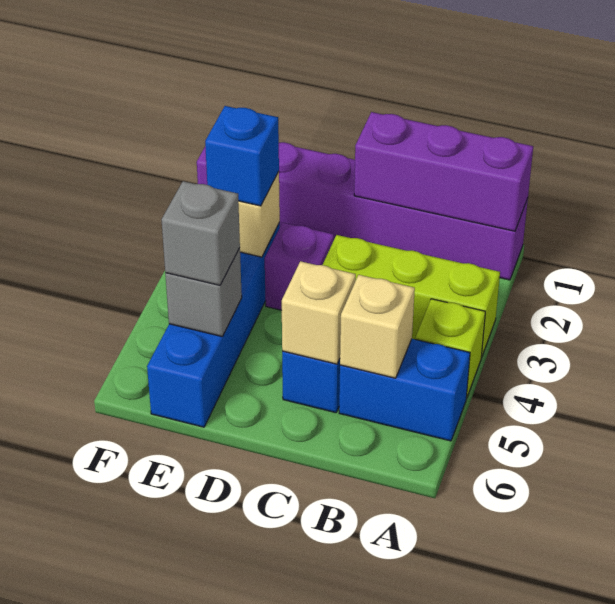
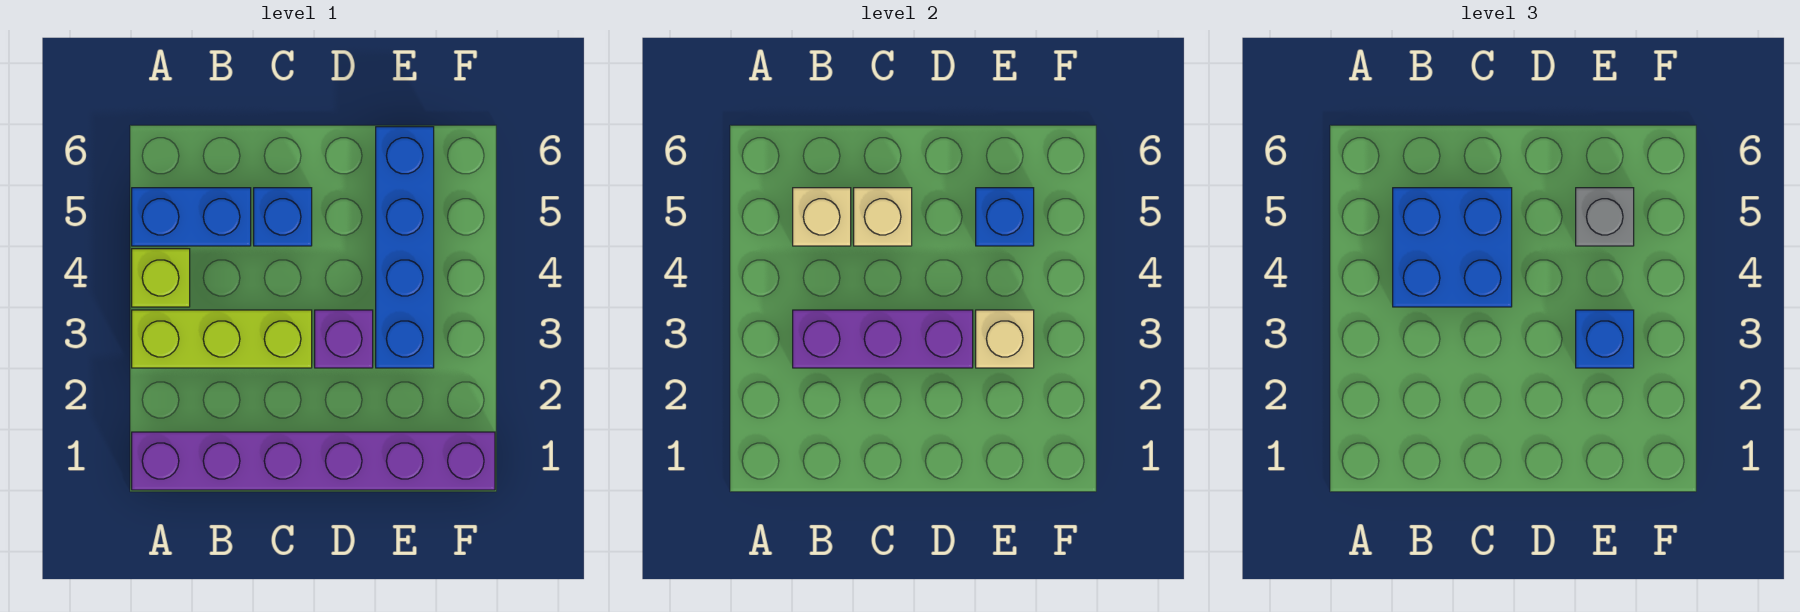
purple brick A1:C1 level 2 -> purple brick B3:D3 level 2
none -> blue brick B4:C5 level 3
grey brick E5 level 2 -> blue brick E5 level 2

